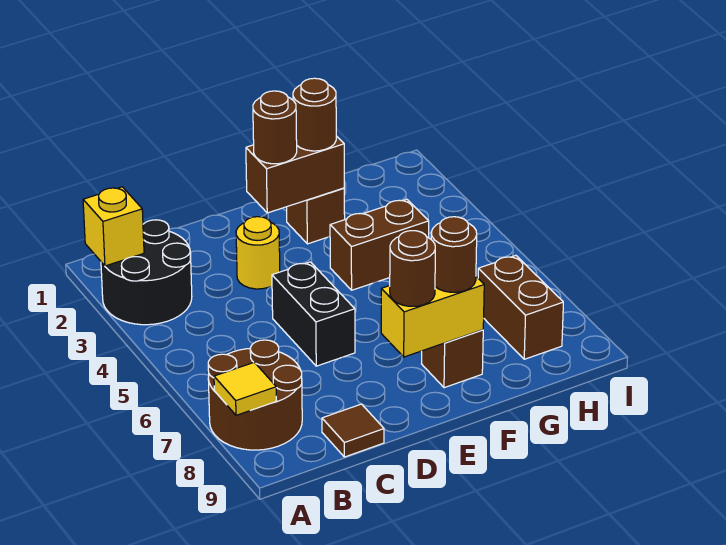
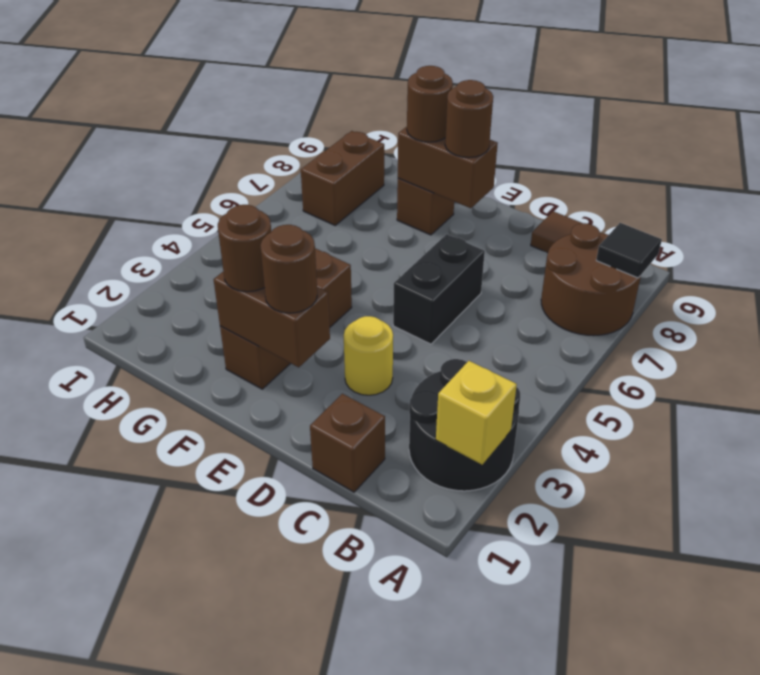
yellow tile A8 level 2 -> black tile A8 level 2
none -> brown brick C1 level 1
yellow brick E8:F8 level 2 -> brown brick E8:F8 level 2

